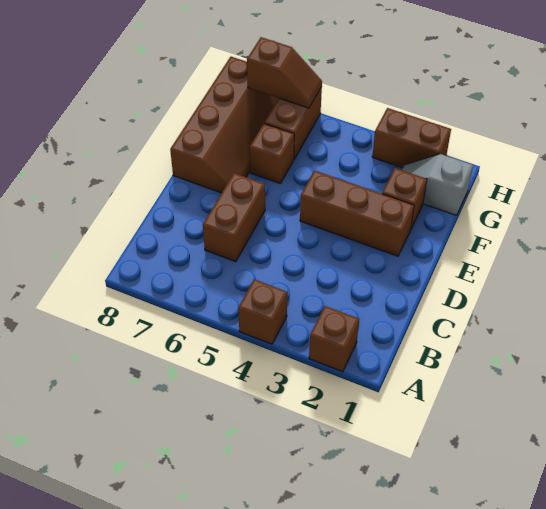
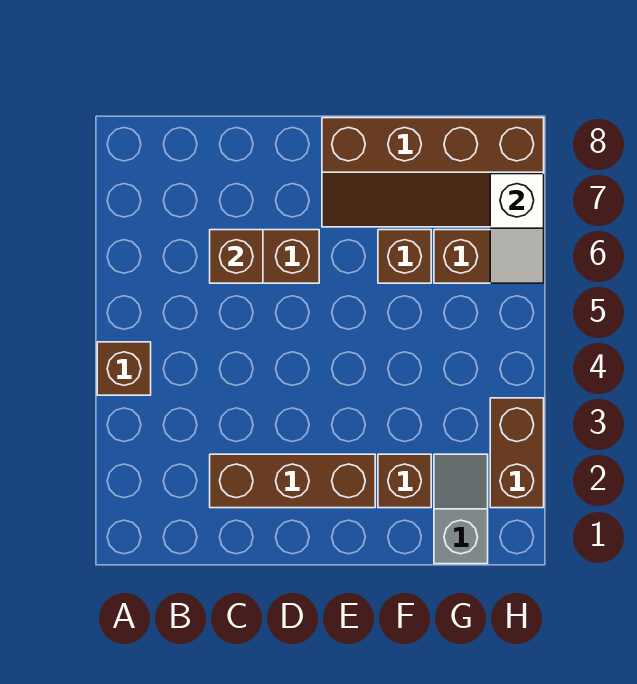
brown brick A2 level 1 -> brown brick C6 level 2
brown brick E2:E4 level 1 -> brown brick C2:E2 level 1
brown slope H6:H7 level 2 top 7 -> white slope H6:H7 level 2 top 7

